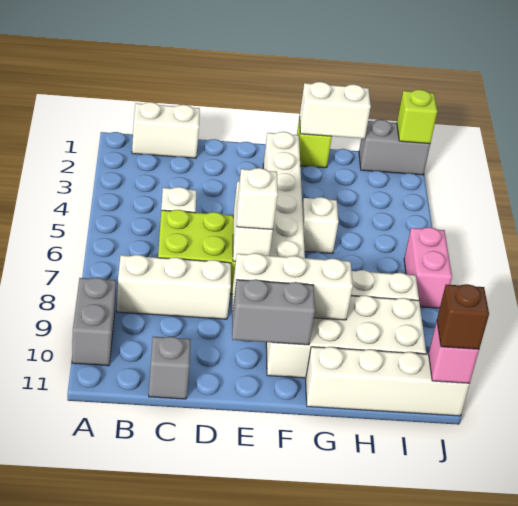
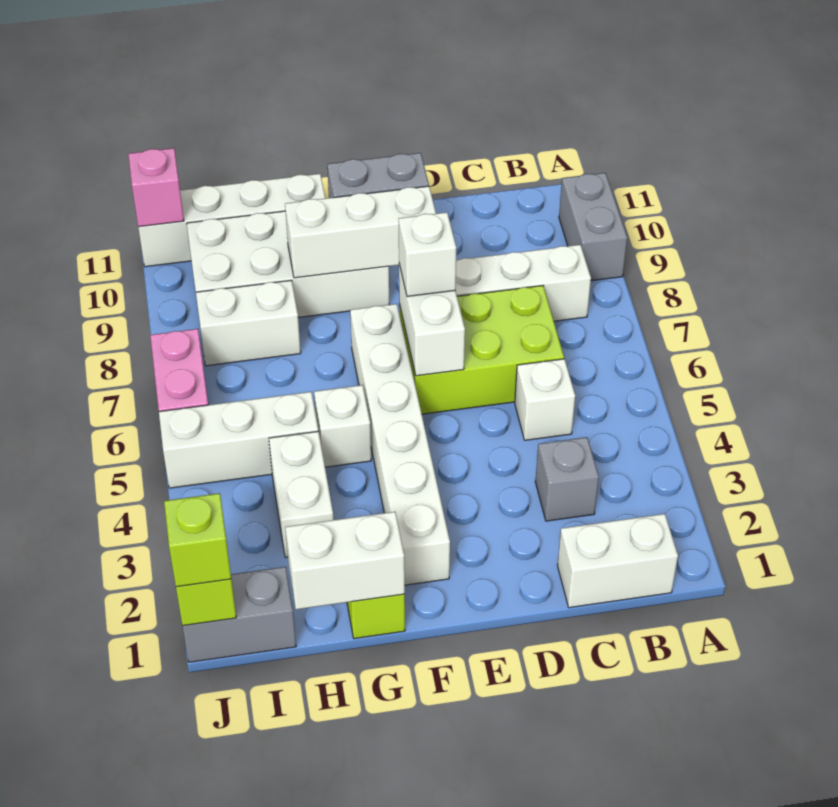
grey brick C11 level 1 -> grey brick C3 level 1
none -> white brick H3:H4 level 1
none -> white brick H5:J5 level 1
none -> lime brick J1 level 3
brown brick J11 level 3 -> none

